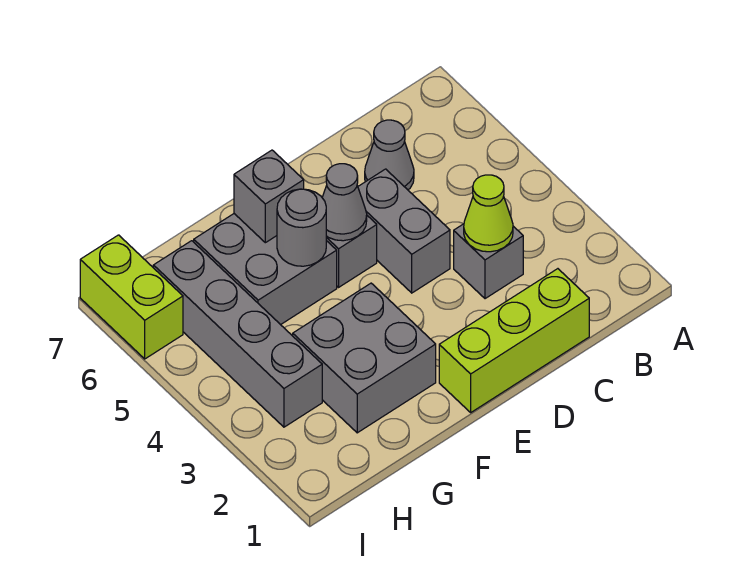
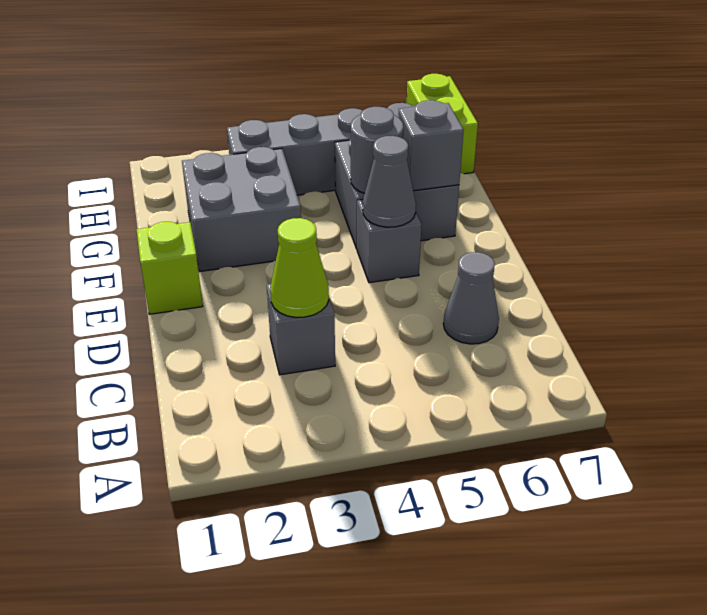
lime brick C1:E1 level 1 -> lime brick E1 level 1
grey brick D4:D5 level 1 -> none
lime brick I6:I7 level 1 -> lime brick H7:I7 level 1

